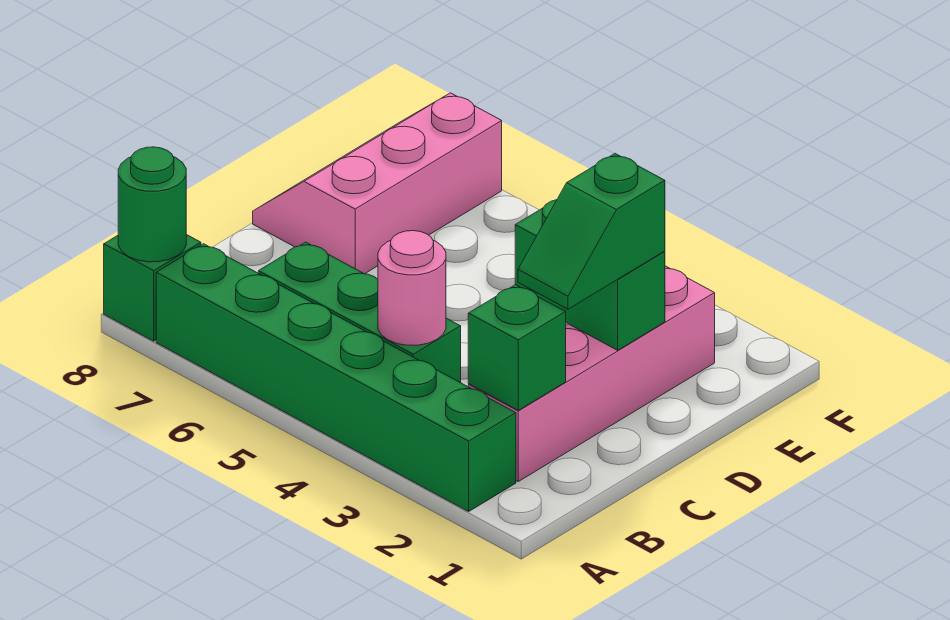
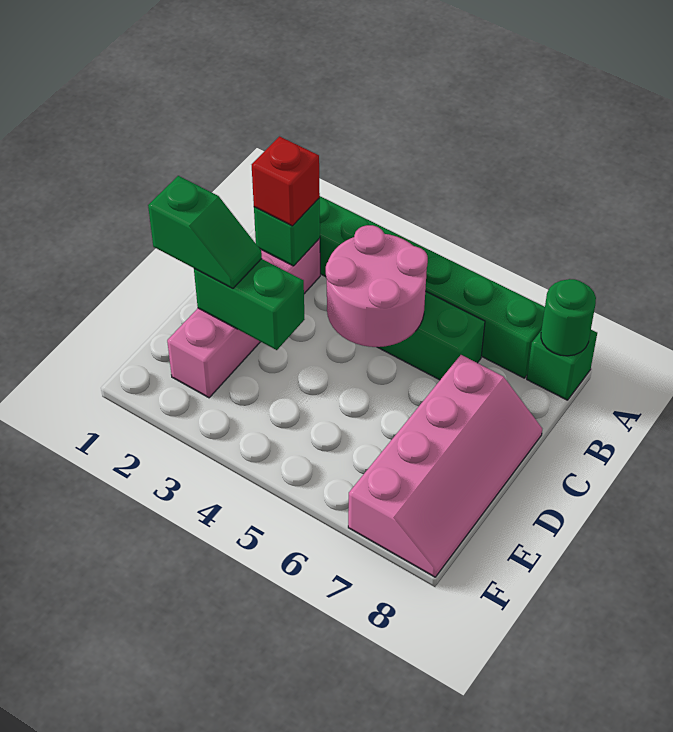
none -> red brick B2 level 3
pink round brick B4 level 2 -> pink round brick B4:C5 level 2
green slope C2:D2 level 3 top D -> green slope D1:D2 level 3 top 1
pink slope D7:F8 level 1 top 7 -> pink slope C7:F8 level 1 top 7

